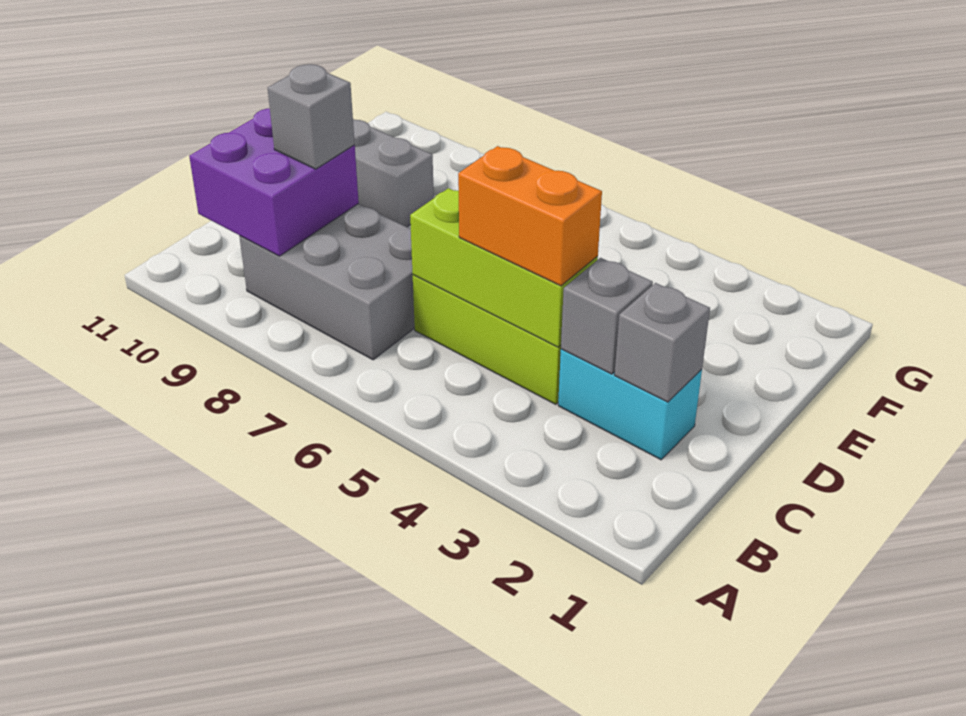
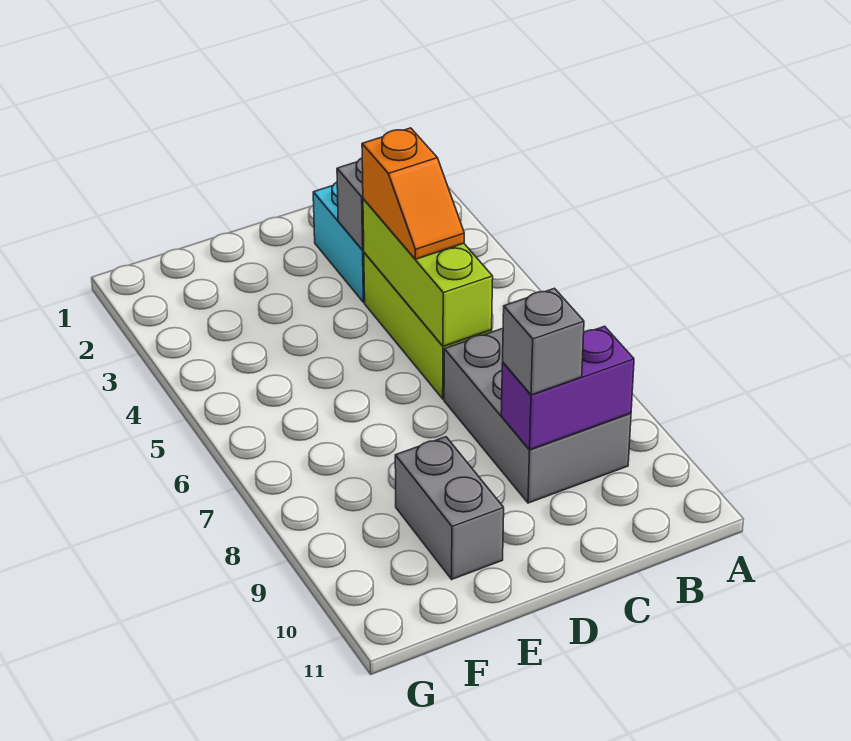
purple brick B9:C10 level 2 -> purple brick B9:C9 level 2
grey brick C2 level 2 -> none
orange brick C4:C5 level 3 -> orange slope C4:C5 level 3 top 4

